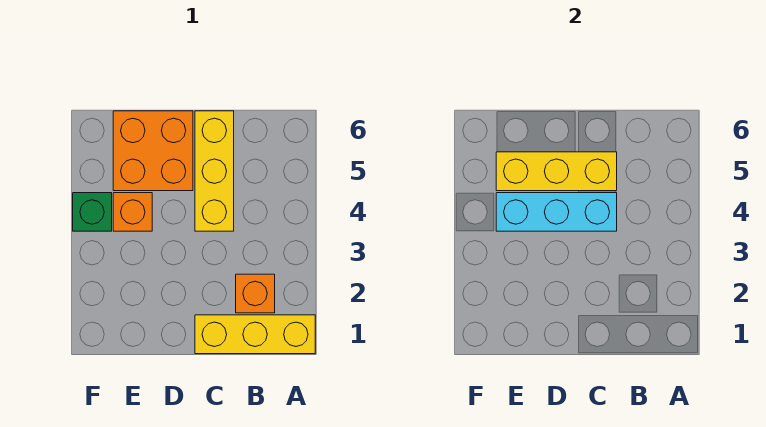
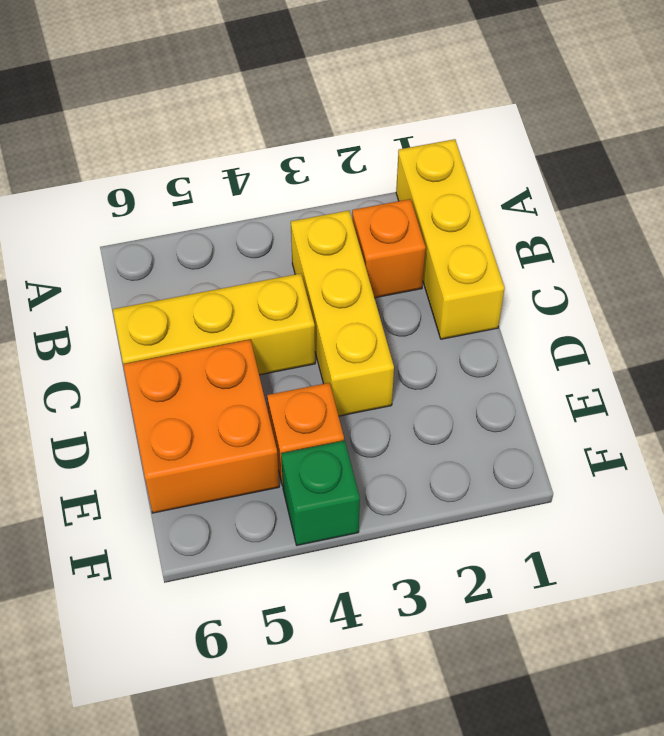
cyan brick C4:E4 level 2 -> none
yellow brick C5:E5 level 2 -> yellow brick B3:D3 level 1

